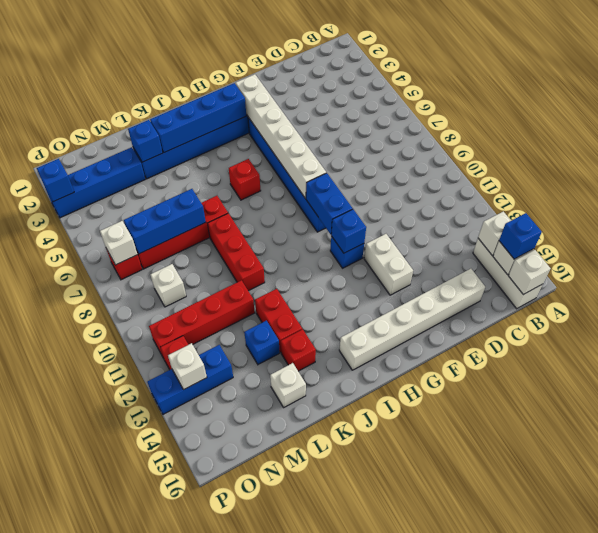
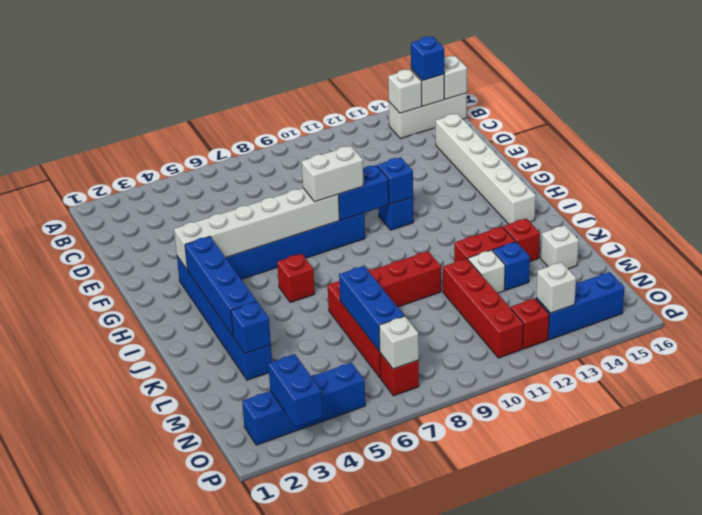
white brick F12:F13 level 1 -> white brick G8:G9 level 3
blue brick M3:P3 level 1 -> blue brick O2:O5 level 1
white brick N9 level 1 -> white brick L12 level 1
blue brick N13:P13 level 1 -> blue brick O13:O15 level 1
blue brick P3 level 2 -> blue brick O3:P3 level 2

